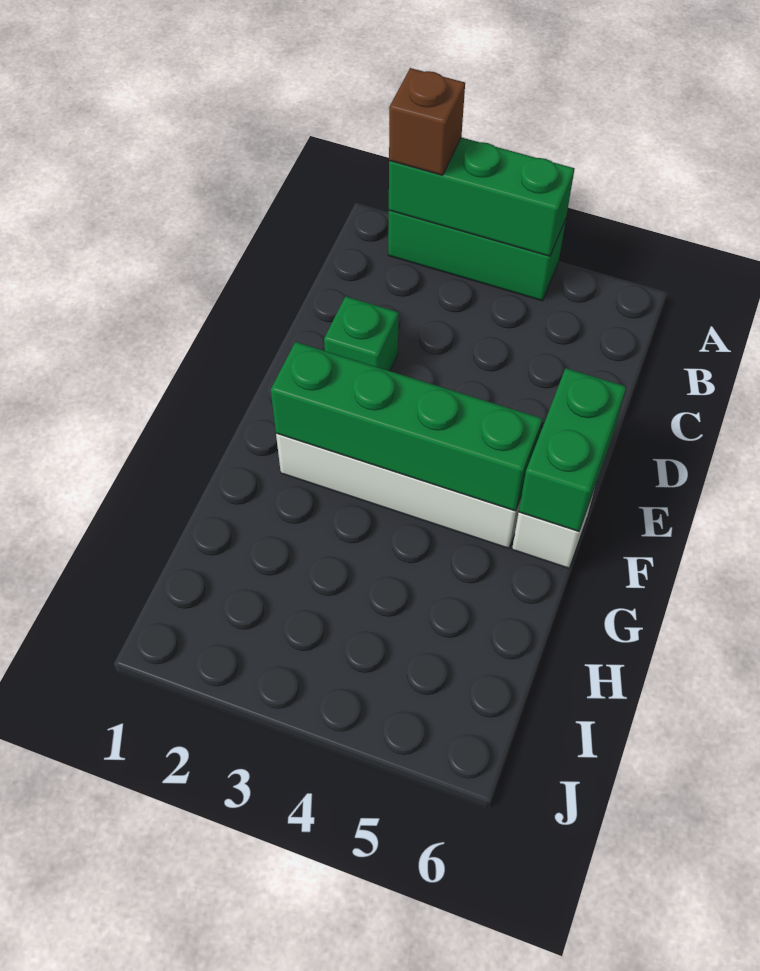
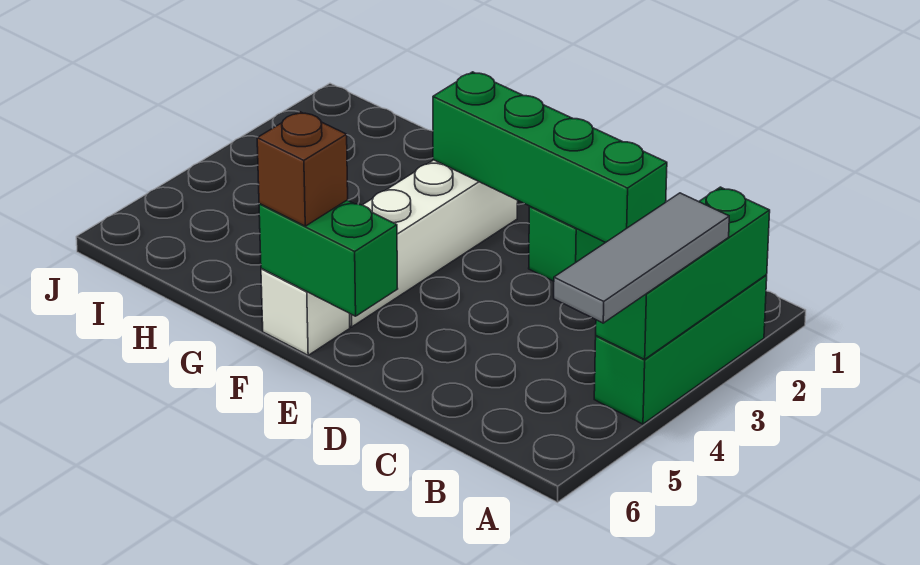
brown brick A2 level 3 -> brown brick F6 level 3
none -> grey tile A3:A5 level 3
green brick F2:F5 level 2 -> green brick C2:F2 level 2

